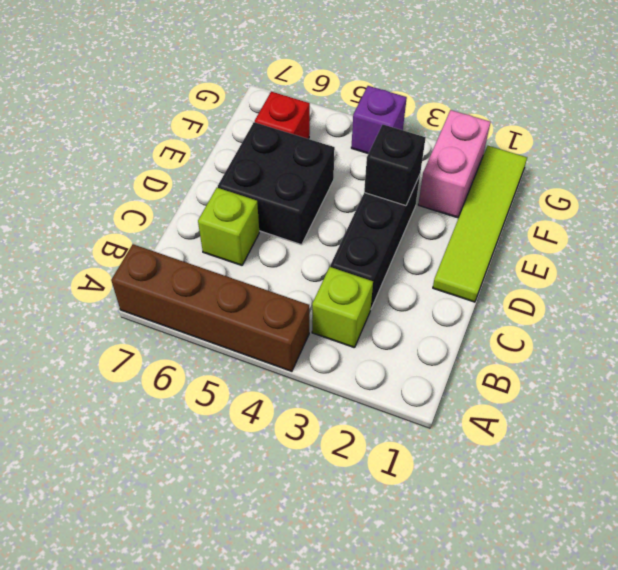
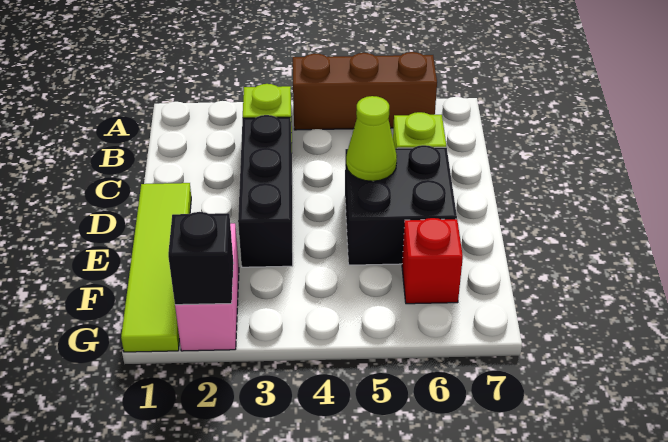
brown brick A4:A7 level 1 -> brown brick A4:A6 level 1
none -> lime cone D5 level 2
black brick E3 level 2 -> black brick G2 level 2
purple brick G4 level 1 -> none

